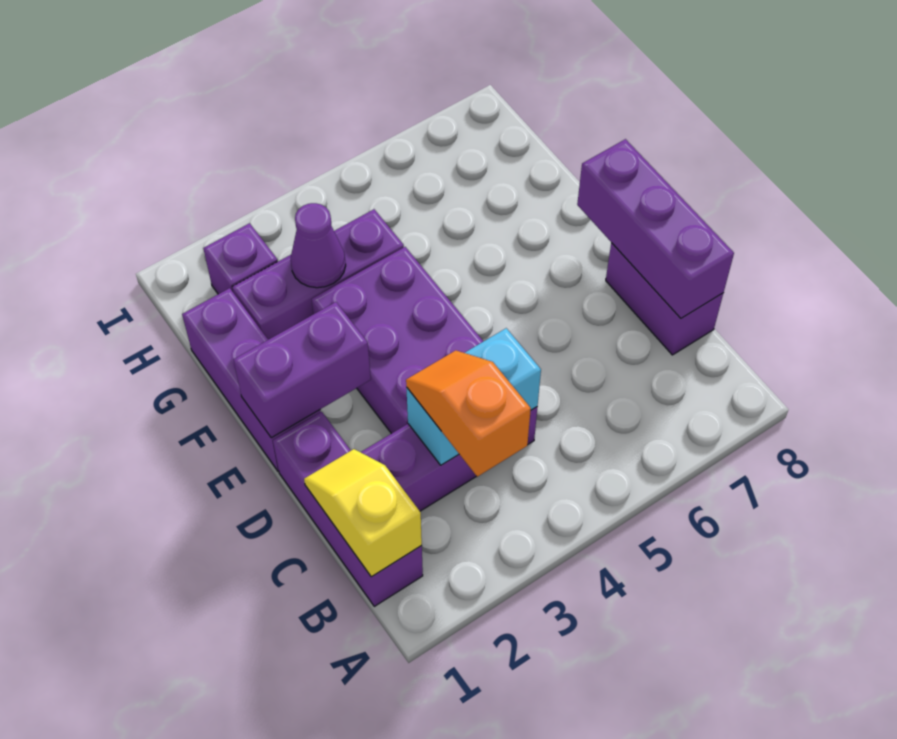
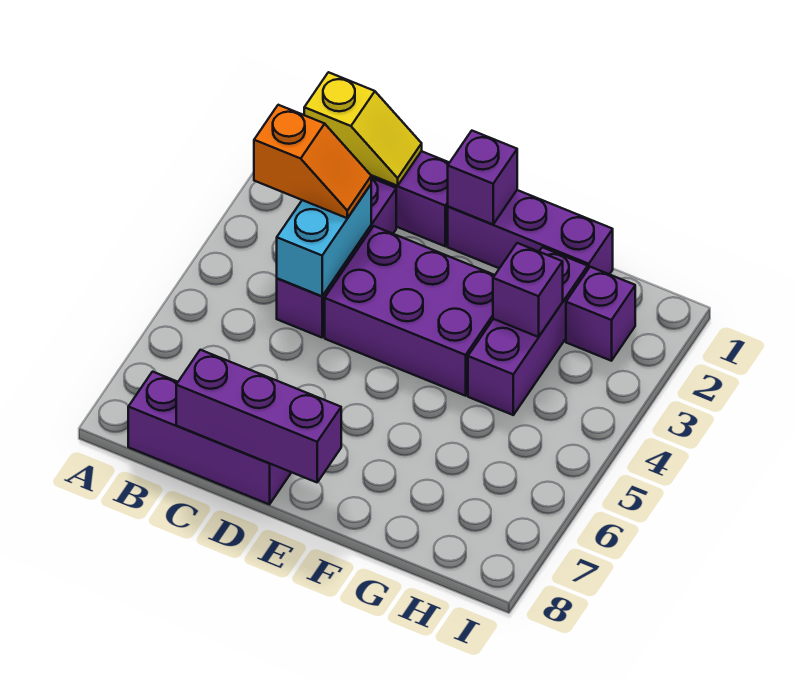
purple brick C8:D8 level 1 -> purple brick B8:D8 level 1
purple brick E1:E2 level 2 -> purple brick E1 level 2
purple cone G3 level 2 -> purple brick G3 level 2

